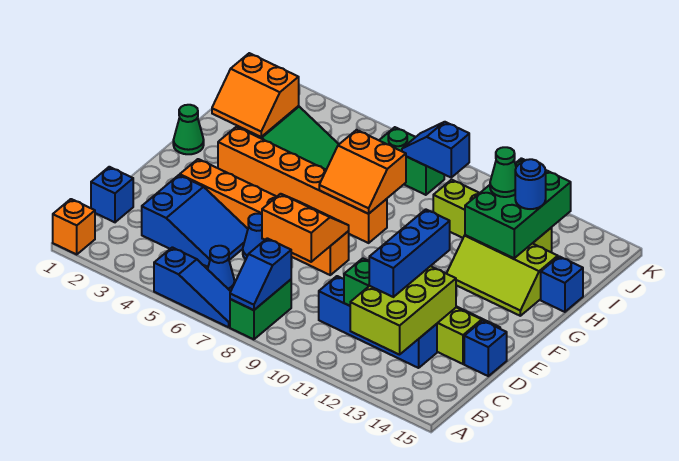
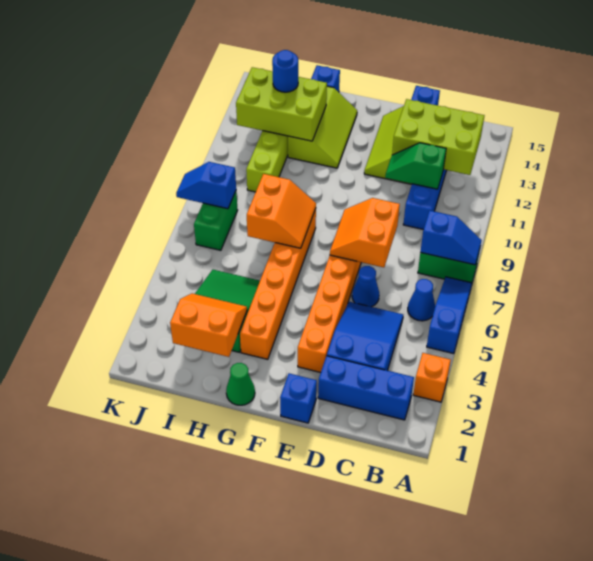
orange brick A1 level 1 -> orange brick A3 level 1
blue brick C1 level 1 -> blue brick E1 level 1
blue brick C12:E12 level 3 -> blue brick B2:D2 level 1
orange slope H2:I3 level 2 top I -> orange slope H2:I3 level 2 top 2
green brick H12:J13 level 2 -> lime brick H12:J13 level 2
green cone I12 level 3 -> none
blue slope J8:J9 level 2 top 9 -> blue slope J8:K8 level 2 top J

